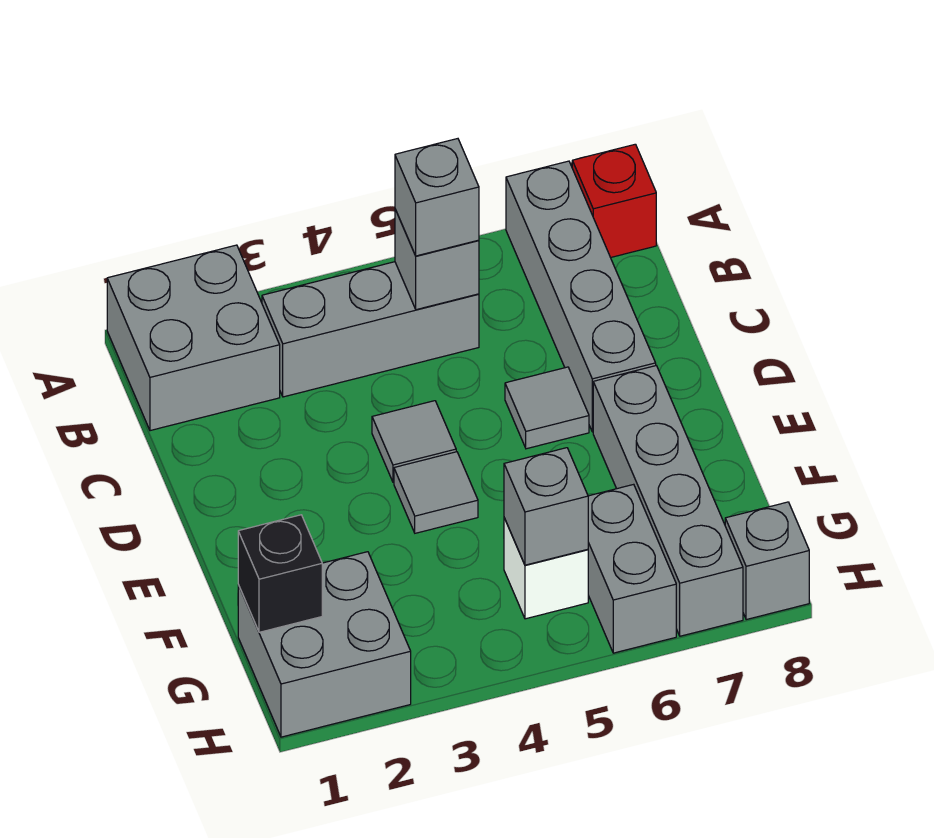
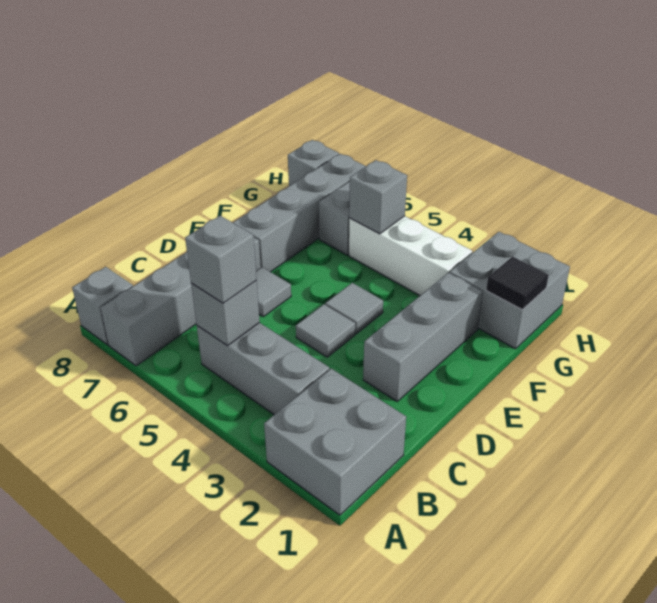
red brick A8 level 1 -> grey brick A8 level 1
none -> grey brick D2:F2 level 1
black brick G1 level 2 -> black tile G1 level 2
white brick G5 level 1 -> white brick G3:G5 level 1

